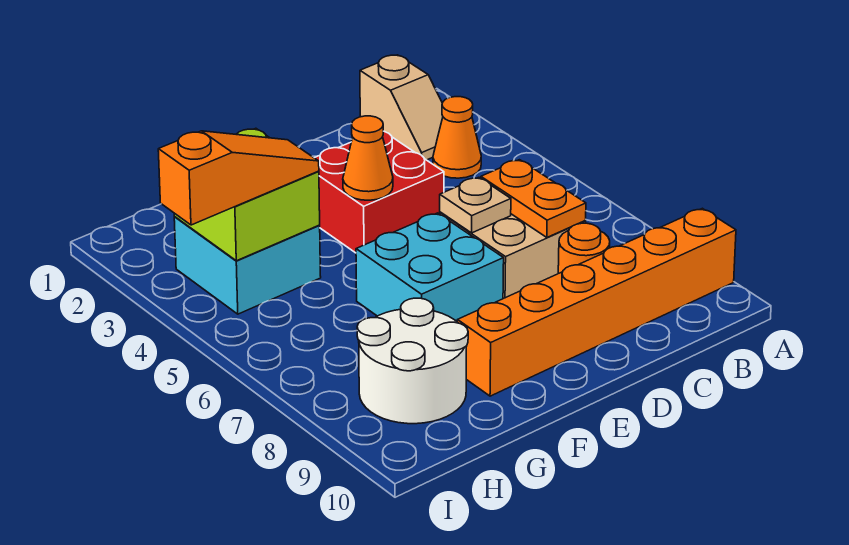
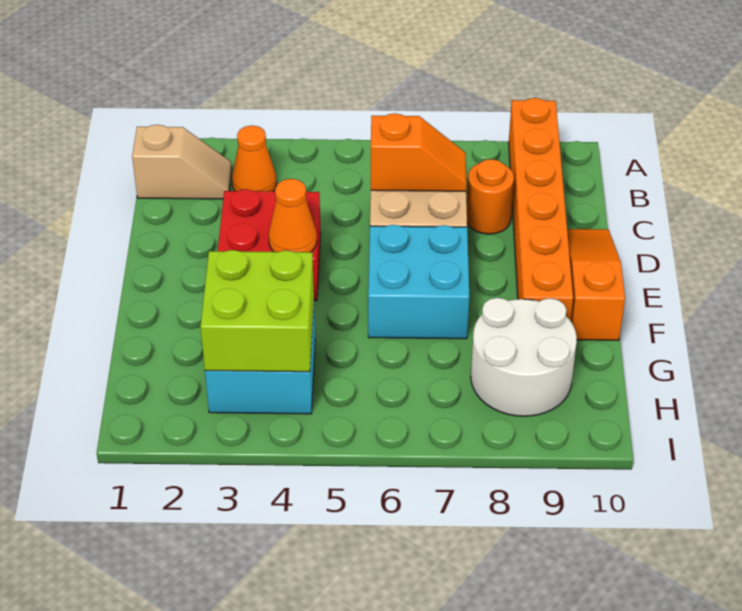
orange plate C6:C7 level 2 -> orange slope C6:C7 level 2 top 6
tan plate D6 level 2 -> none
orange slope G4:I4 level 3 top I -> orange slope D10:F10 level 1 top F

